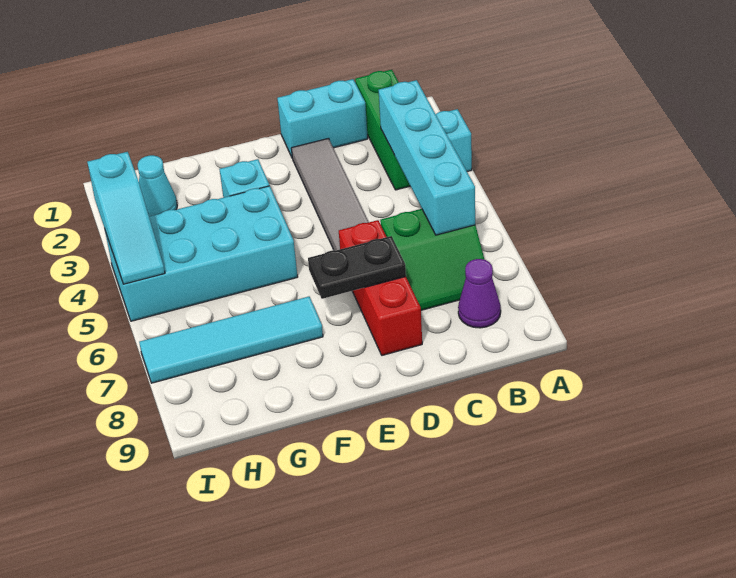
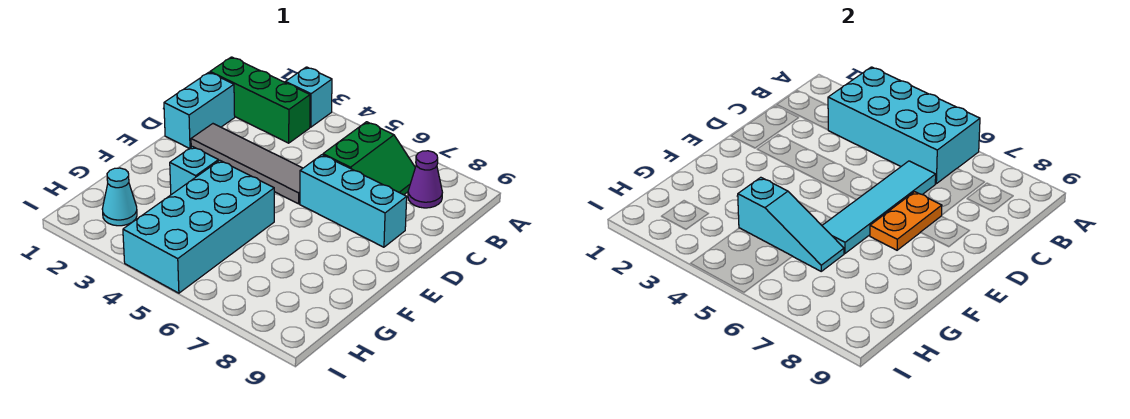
cyan brick B3:B6 level 2 -> cyan brick A3:B6 level 2
red brick D6:D8 level 1 -> cyan brick D6:D8 level 1
black plate D7:E7 level 2 -> orange plate D7:E7 level 2
cyan tile F7:I7 level 1 -> cyan tile C6:F6 level 2
cyan slope I3:I5 level 2 top 3 -> cyan slope G4:G6 level 2 top 4

